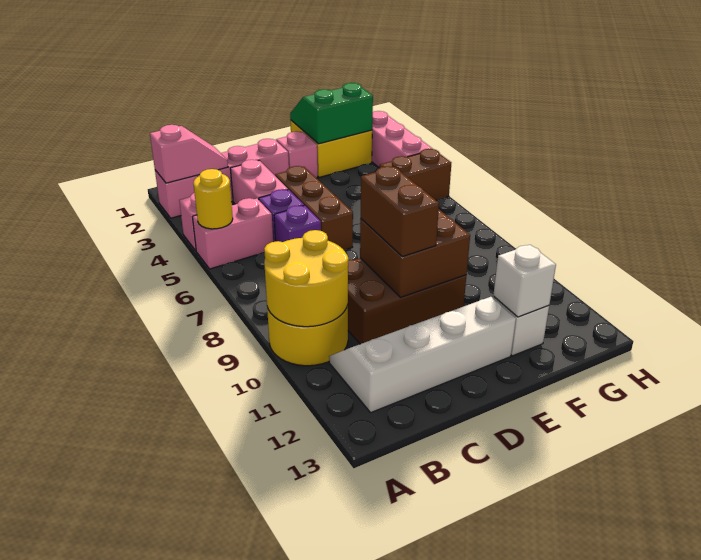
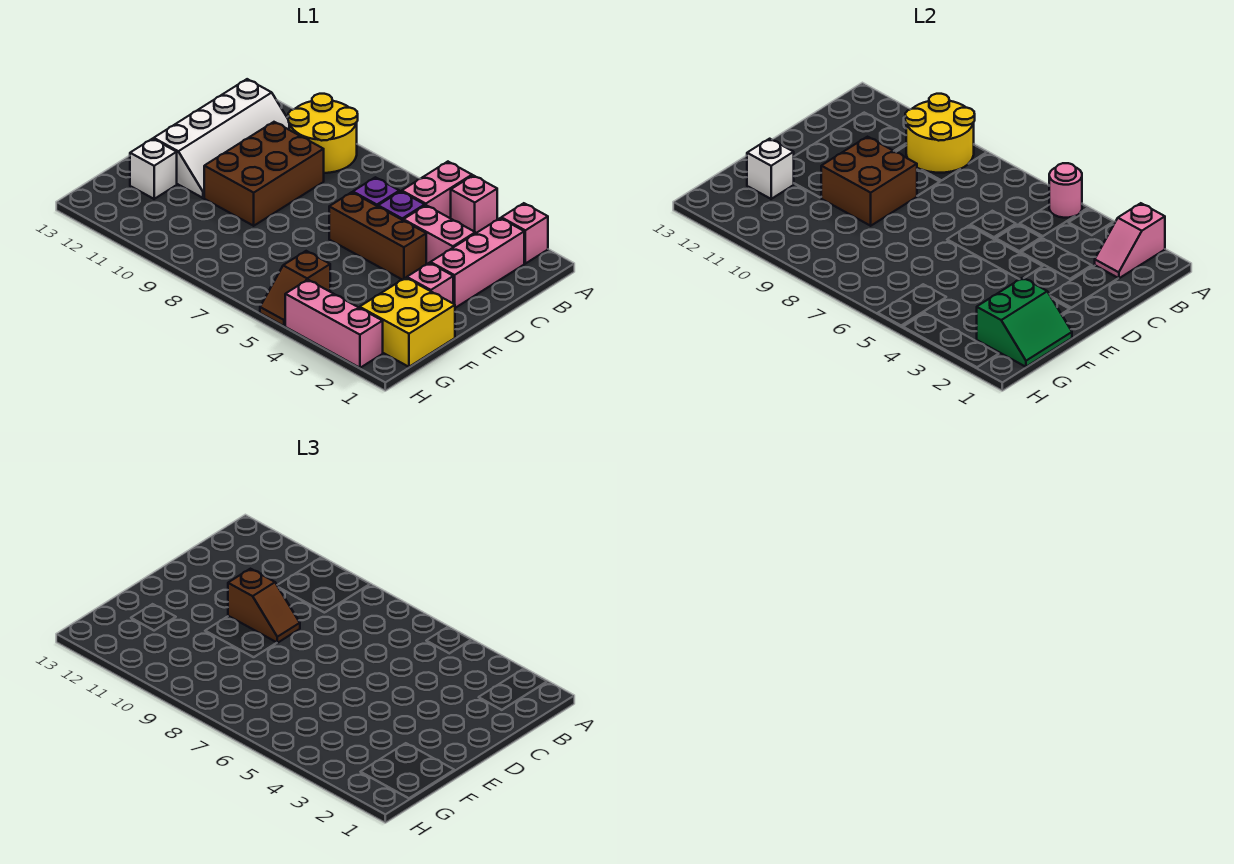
yellow round brick A5 level 2 -> pink round brick A5 level 2
brown brick D9:D10 level 3 -> brown slope D9:D10 level 3 top 10
brown brick G5:H5 level 1 -> brown slope G5:H5 level 1 top G

